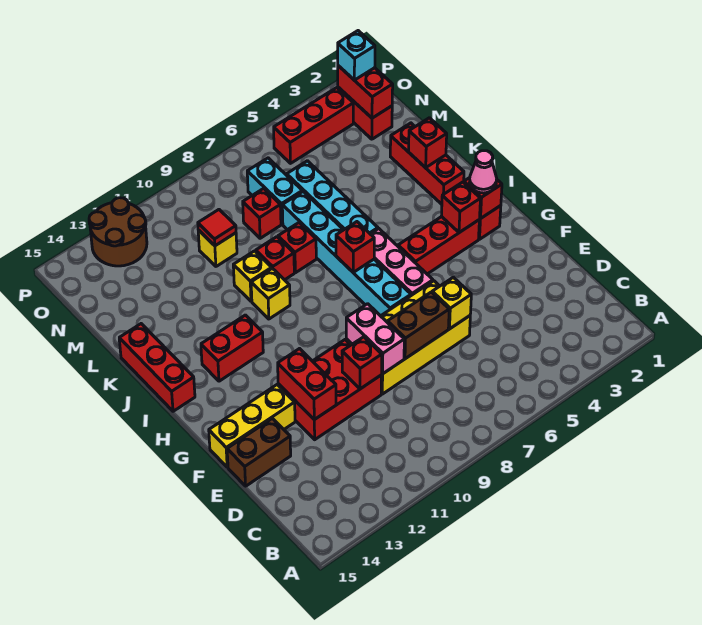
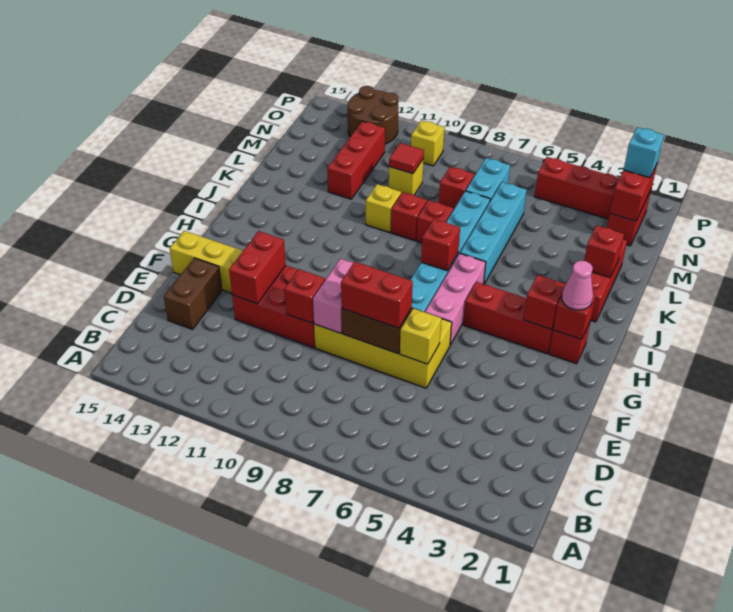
brown brick E14:E15 level 1 -> brown brick D14:E14 level 1
red brick I12:I13 level 1 -> red brick E7:E8 level 3
red brick I15:K15 level 1 -> red brick L12:N12 level 1
yellow brick J10 level 1 -> yellow brick O10 level 1

